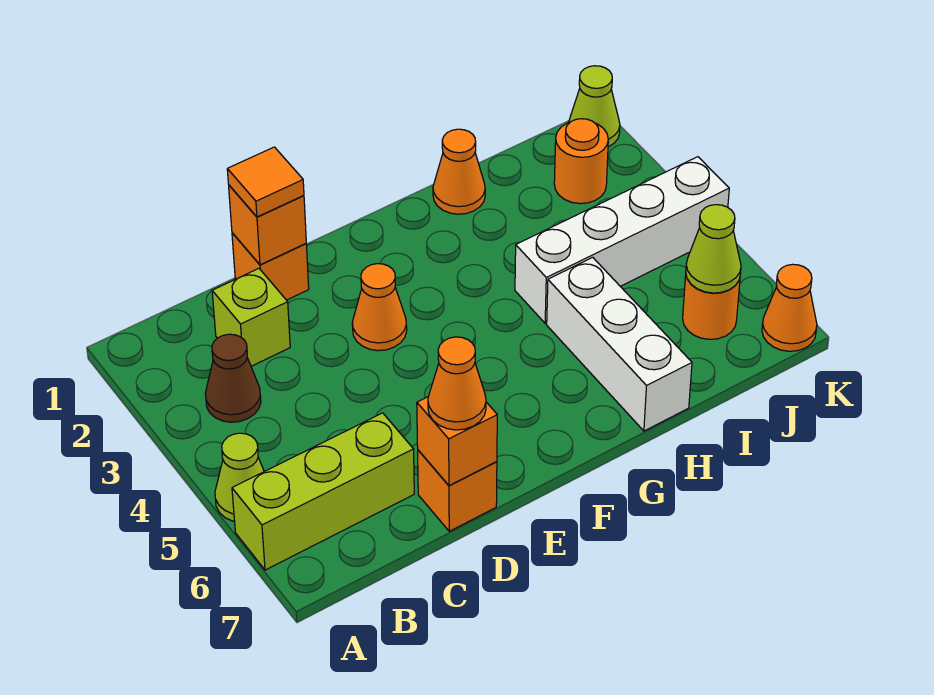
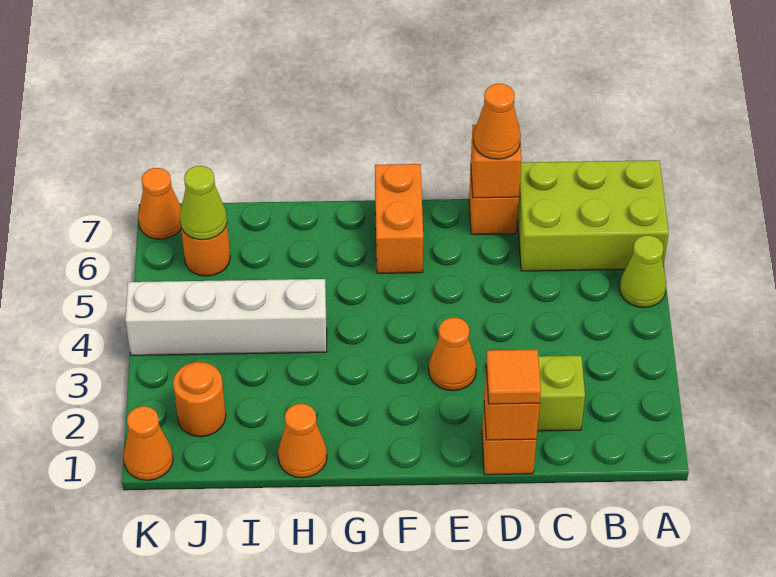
lime brick A6:C6 level 1 -> lime brick A6:C7 level 1
brown cone B3 level 1 -> none
none -> orange brick F6:F7 level 1
white brick H5:H7 level 1 -> none
lime cone K1 level 1 -> orange cone K1 level 1

